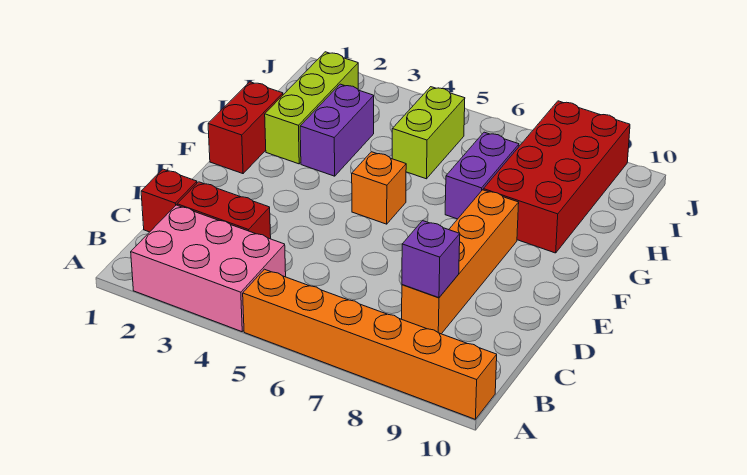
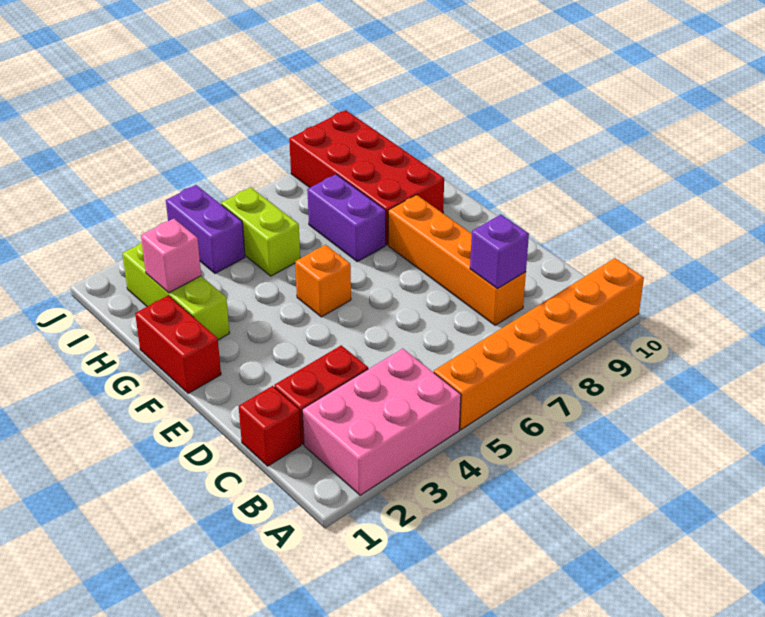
purple brick G3:H3 level 1 -> purple brick I4:J4 level 1
none -> pink brick H2 level 2

